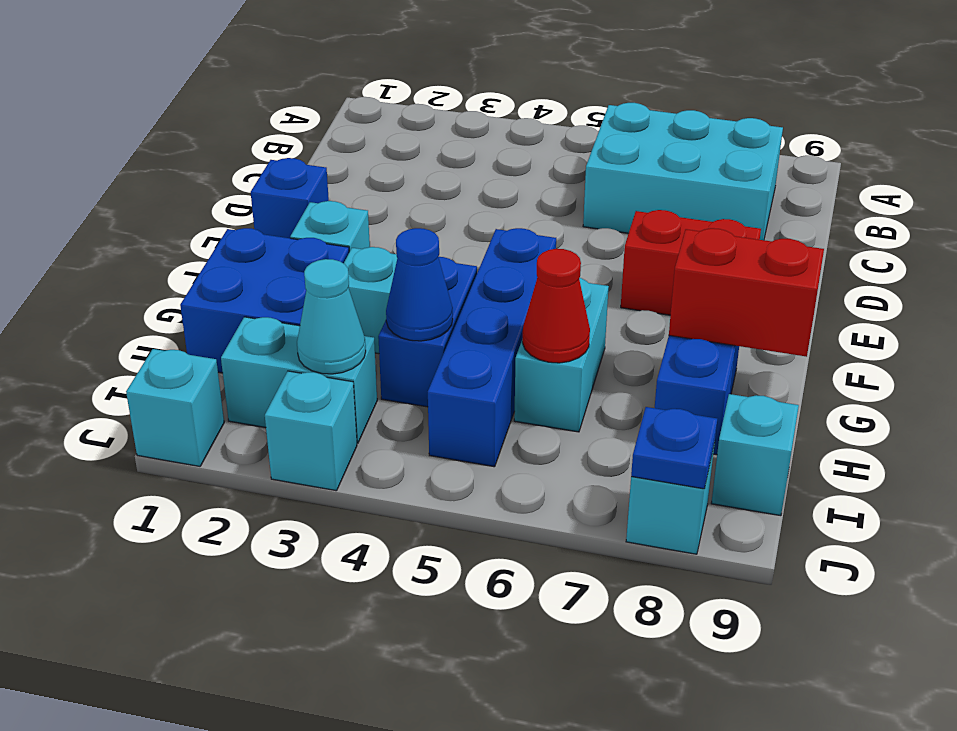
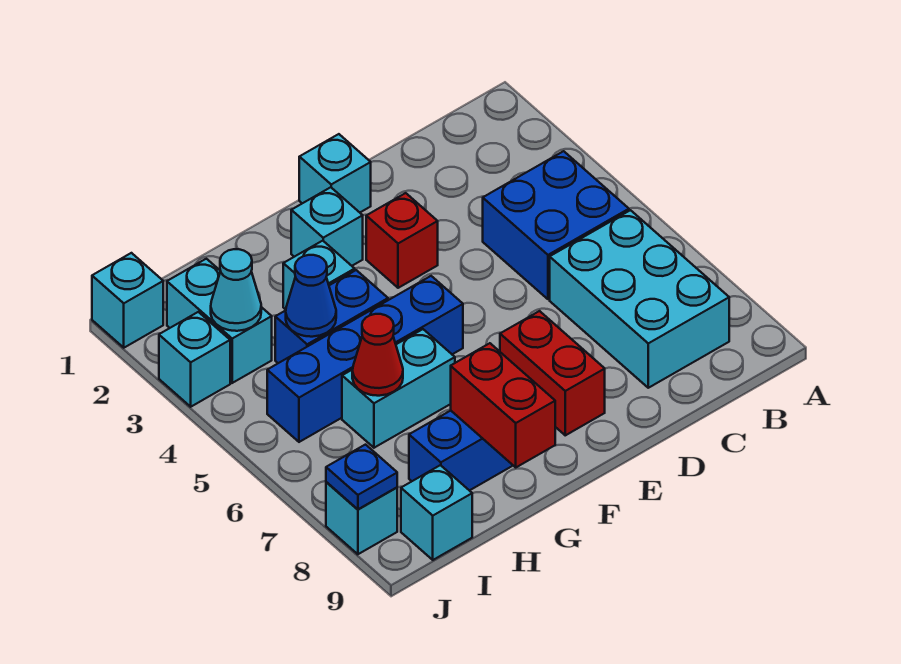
blue brick E1 level 1 -> cyan brick E1 level 1
none -> red brick E3 level 1
blue brick G1:H2 level 1 -> blue brick B4:C5 level 1

